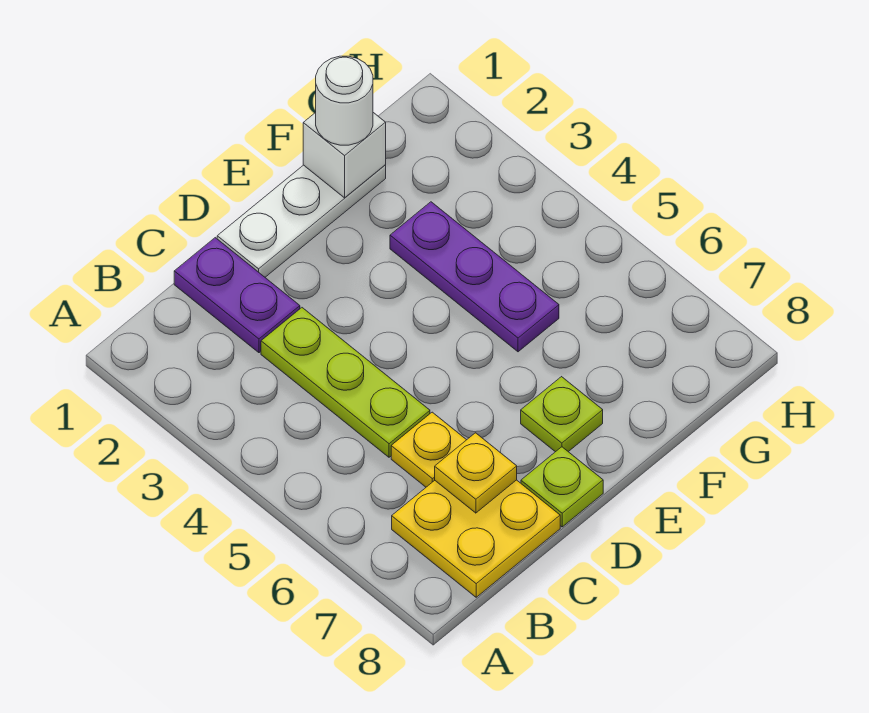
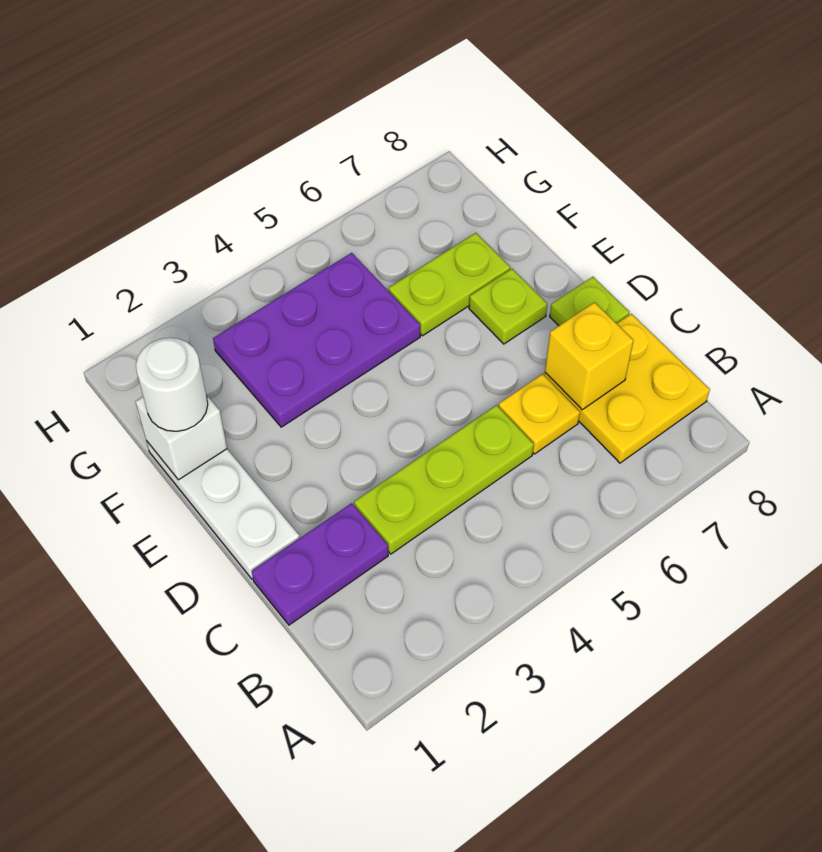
yellow plate C7 level 2 -> yellow brick C7 level 2
purple plate F3:F5 level 1 -> purple plate F3:G5 level 1
none -> lime plate F6:F7 level 1

